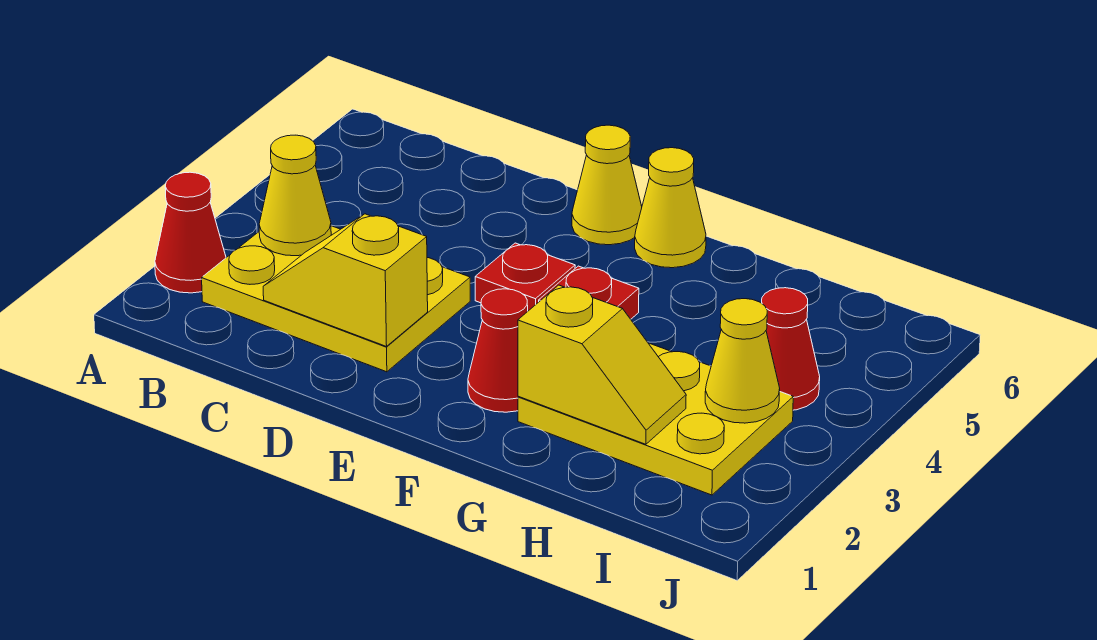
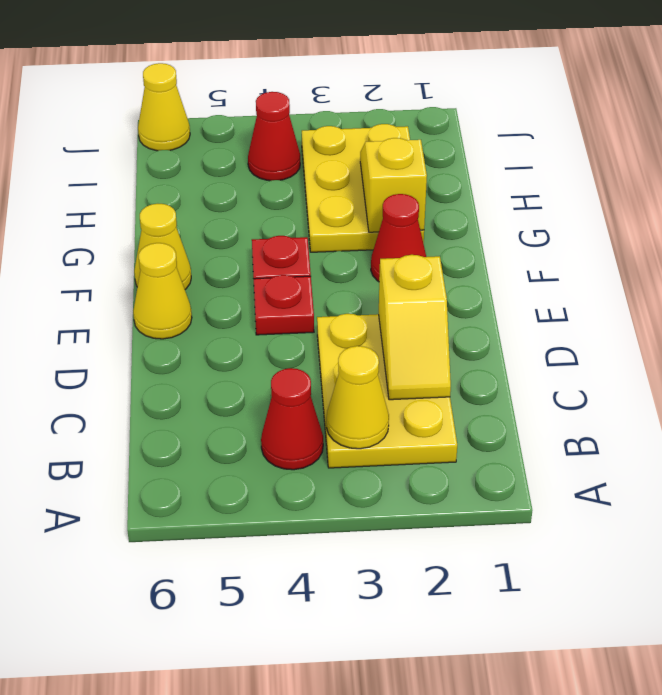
red cone A2 level 1 -> red cone B4 level 1
yellow cone I3 level 2 -> yellow cone J6 level 1

